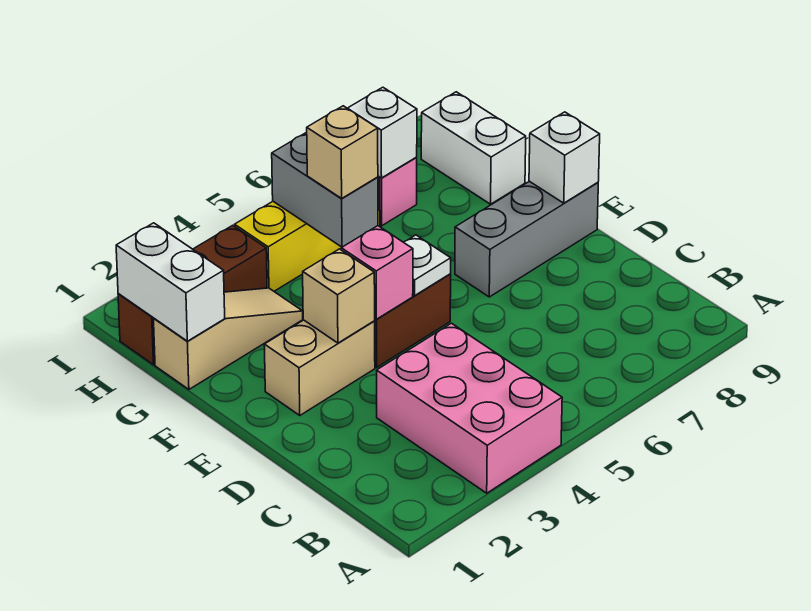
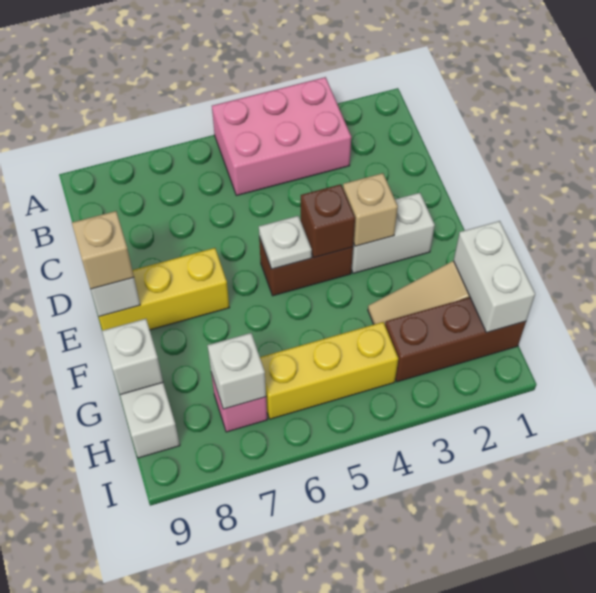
pink brick A3:C4 level 1 -> pink brick A3:B5 level 1
tan brick E2:E3 level 1 -> white brick E2:E3 level 1
pink brick E4 level 2 -> brown brick E4 level 2
grey brick E7:E9 level 1 -> yellow brick E7:E9 level 1
grey brick G5:H5 level 2 -> none
tan brick G5 level 3 -> tan brick E9 level 3
none -> white brick G9 level 2

